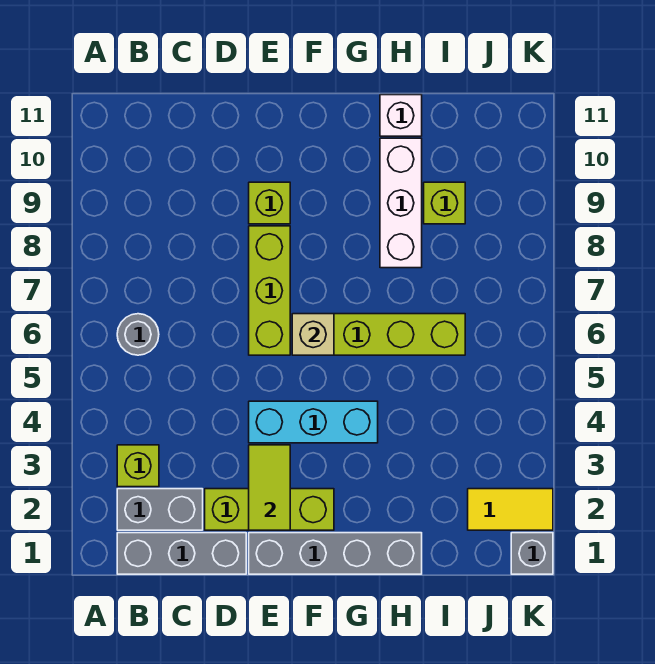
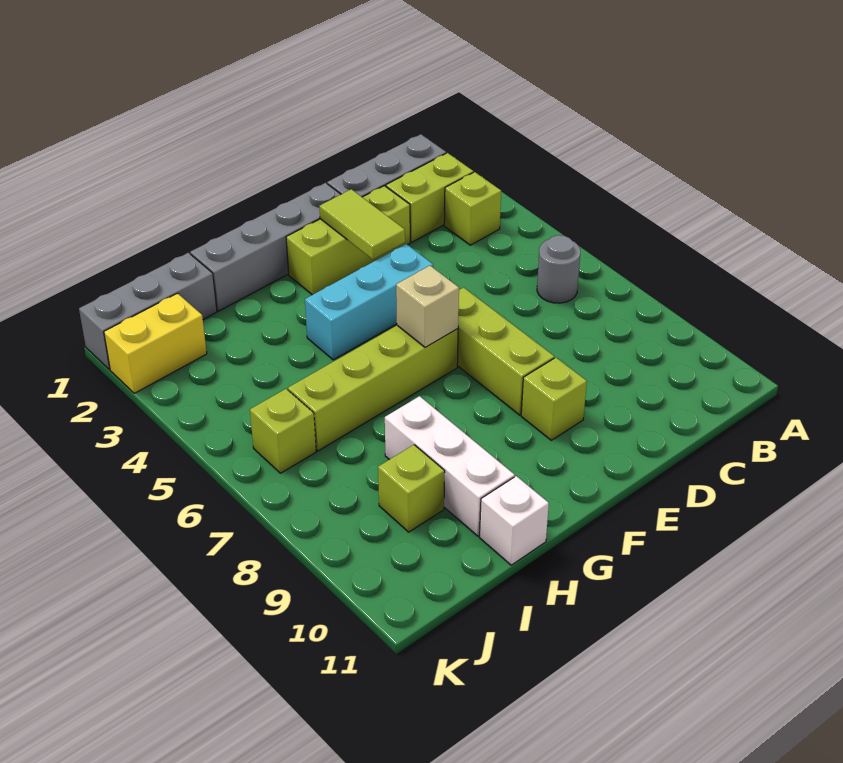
grey brick B2:C2 level 1 -> lime brick B2:C2 level 1
yellow tile J2:K2 level 1 -> yellow brick J2:K2 level 1
none -> lime brick J6 level 1
grey brick K1 level 1 -> grey brick I1:K1 level 1

